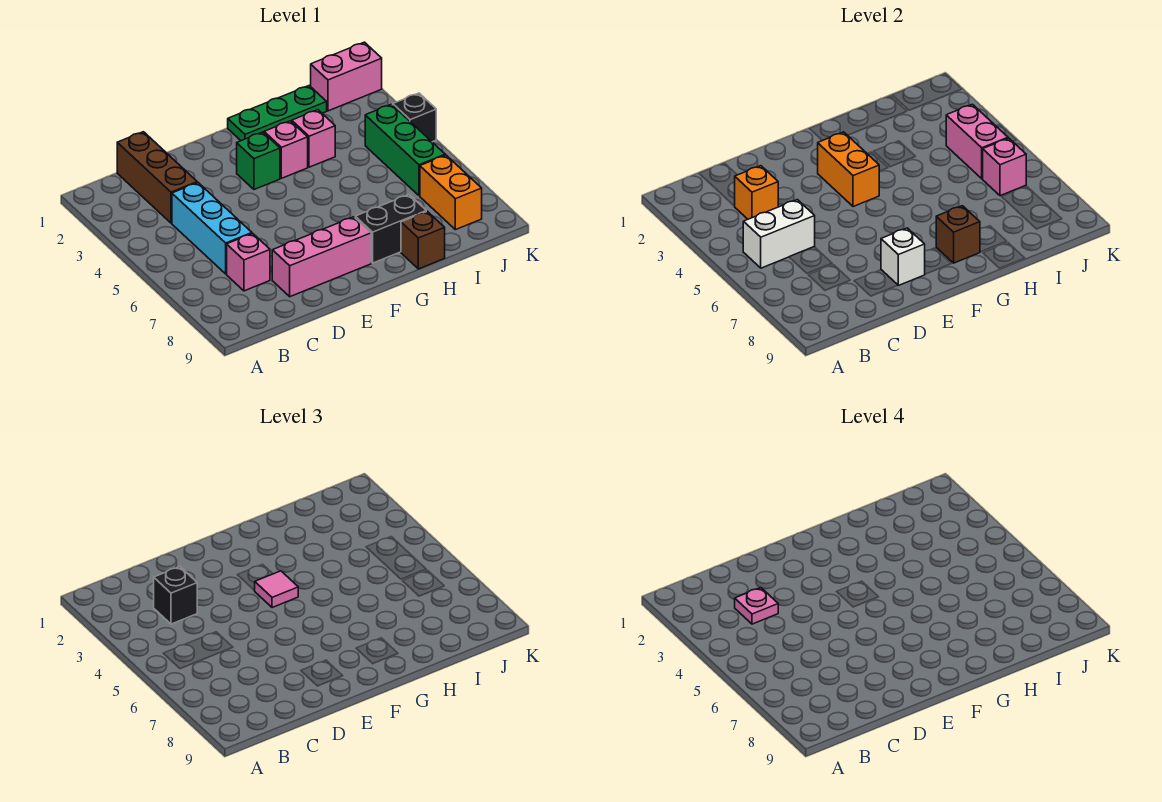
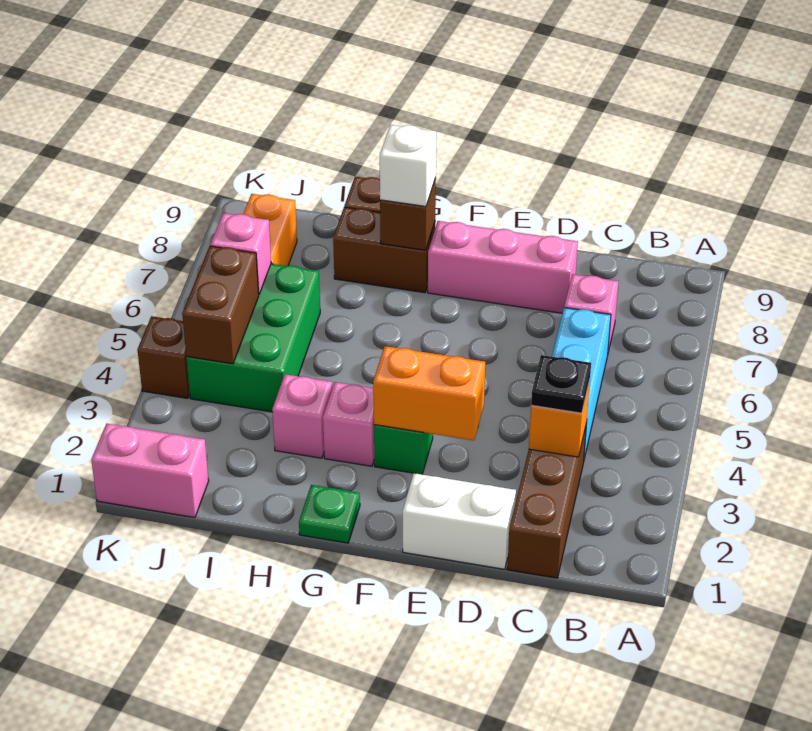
white brick B5:C5 level 2 -> white brick D1:E1 level 1
black brick C3 level 3 -> black plate C3 level 3
pink plate C3 level 4 -> none
white brick E8 level 2 -> white brick G8 level 3
orange brick F3:F4 level 2 -> orange brick E3:F3 level 2
pink tile F4 level 3 -> none
green plate G1:I1 level 1 -> green plate G1 level 1
black brick G8:H8 level 1 -> brown brick G8:H8 level 1
green brick J4:J6 level 1 -> green brick I4:J6 level 1
pink brick J4:J5 level 2 -> brown brick J4:J5 level 2
black brick K4 level 1 -> brown brick K4 level 1

